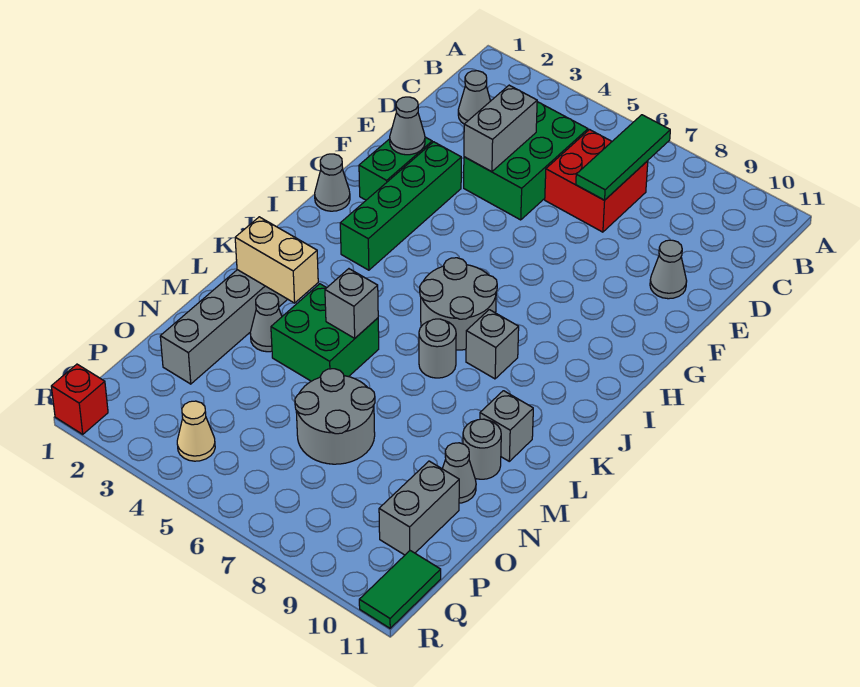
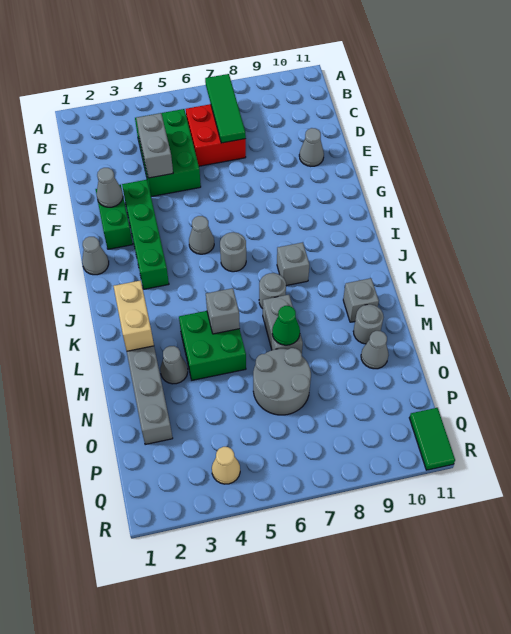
grey cone C2 level 1 -> grey cone H5 level 1
grey round brick I6:J7 level 1 -> grey round brick I6 level 1
tan brick L2:L3 level 2 -> tan brick K2:L2 level 2
none -> green cone M7 level 2
grey brick O10:P10 level 1 -> grey brick L7:M7 level 1
red brick R1 level 1 -> none

